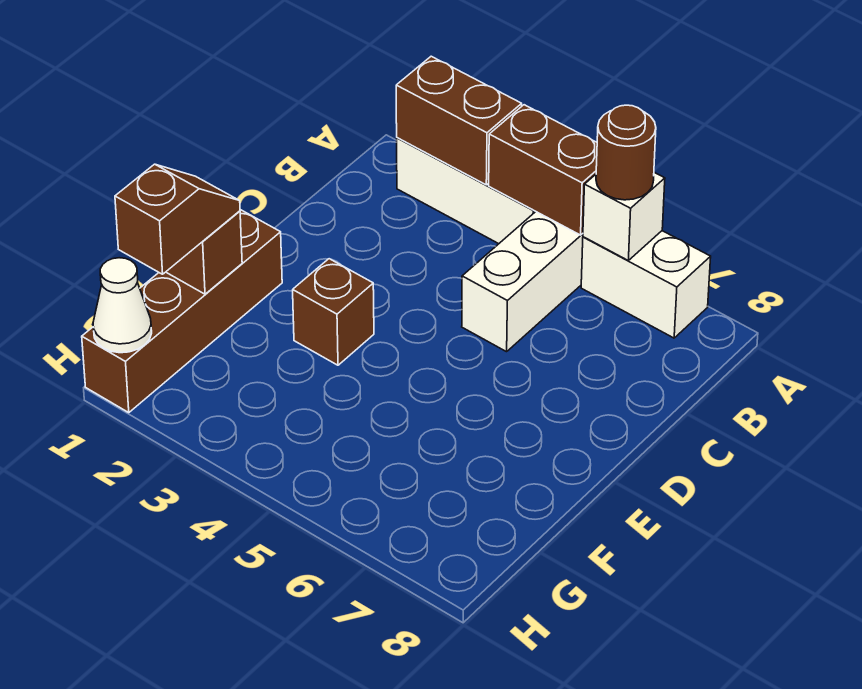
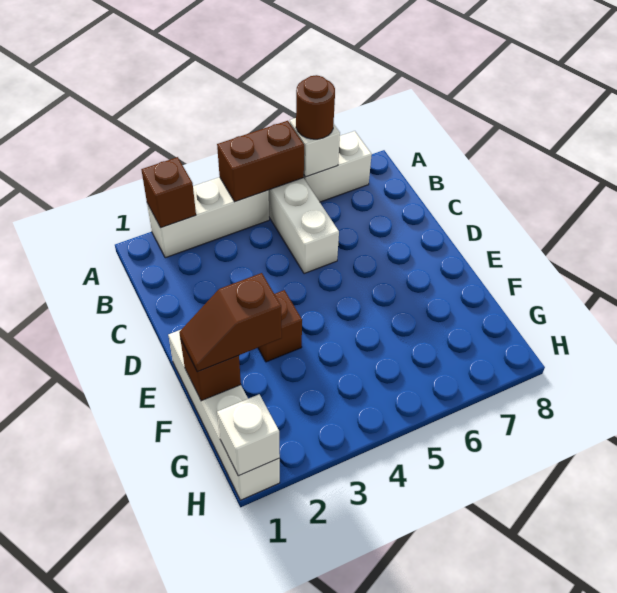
brown brick A2:A3 level 2 -> brown brick A2 level 2
brown brick E1:H1 level 1 -> white brick E1:H1 level 1
brown slope F1:G1 level 3 top G -> brown slope F1:F2 level 3 top 2
white cone H1 level 2 -> white brick H1 level 2

